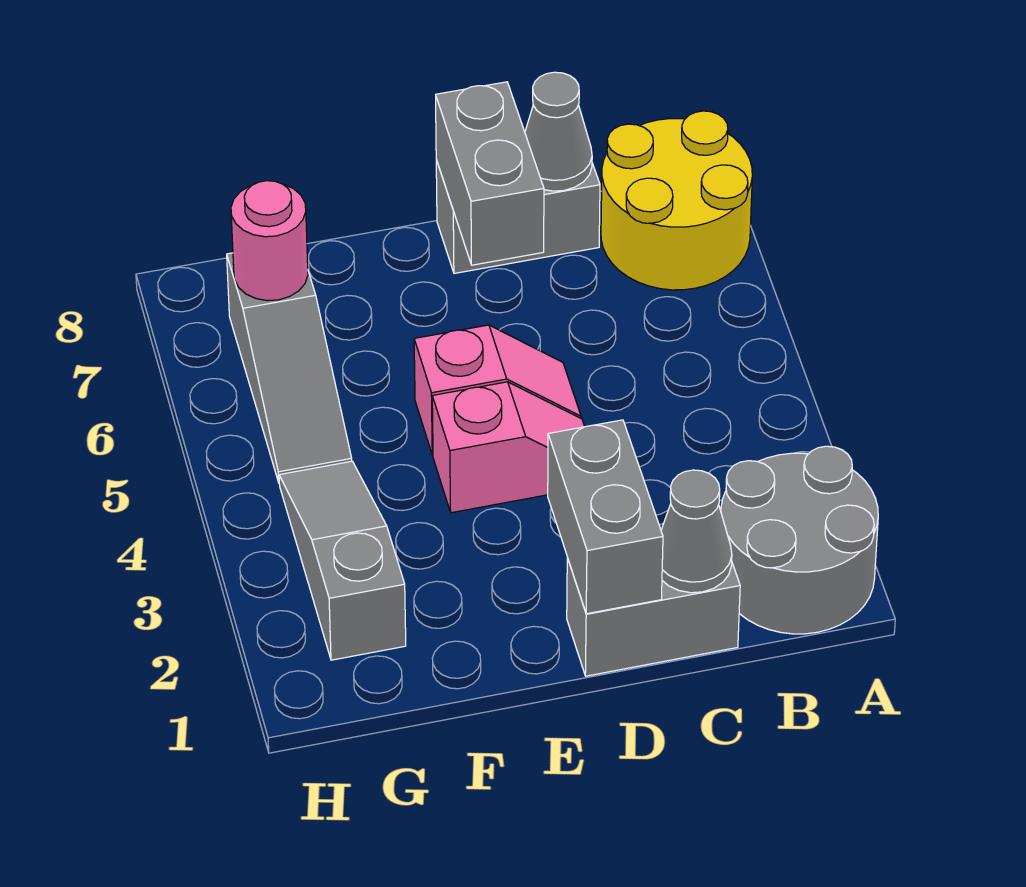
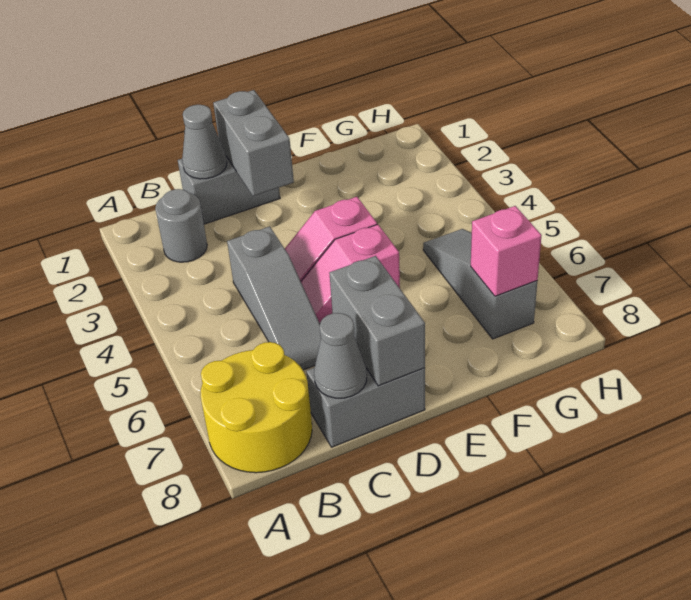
grey round brick A1:B2 level 1 -> grey round brick B2 level 1
grey slope G2:G4 level 1 top 2 -> grey slope C4:C6 level 1 top 4
pink round brick G7 level 2 -> pink brick G7 level 2

